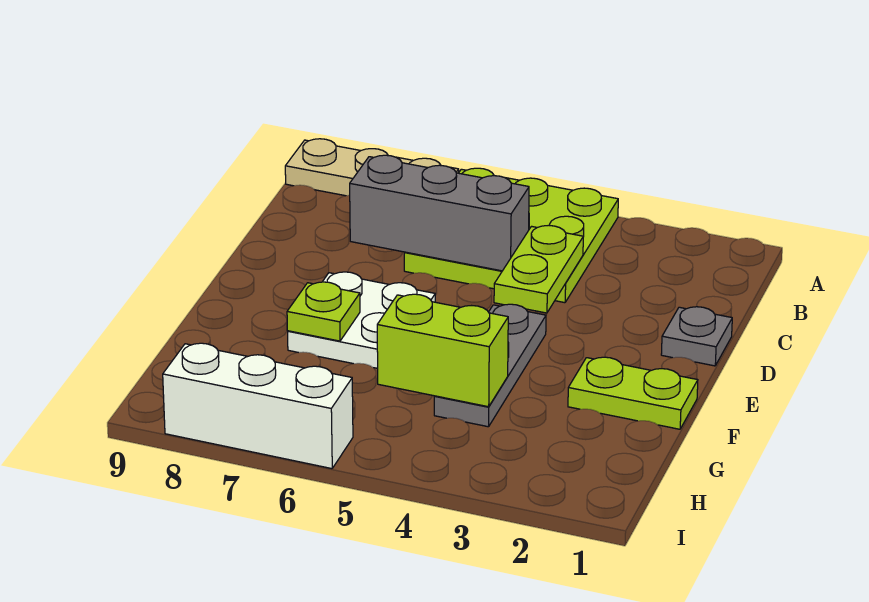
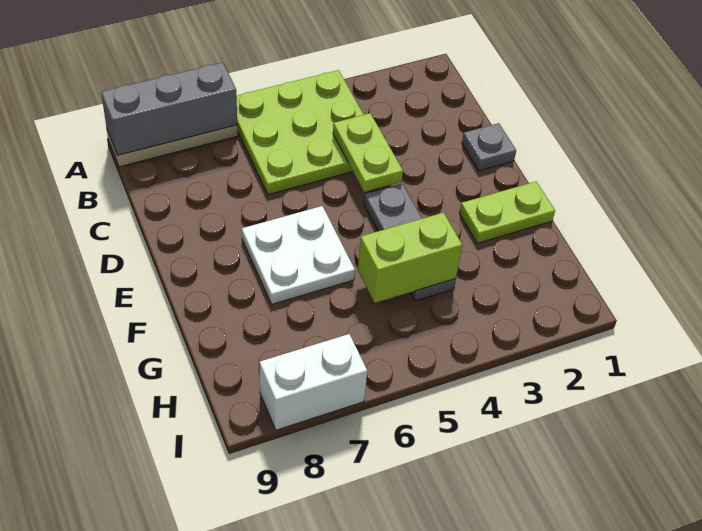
grey brick C5:C7 level 2 -> grey brick A7:A9 level 2
lime plate F7 level 2 -> none
white brick I6:I8 level 1 -> white brick I7:I8 level 1

